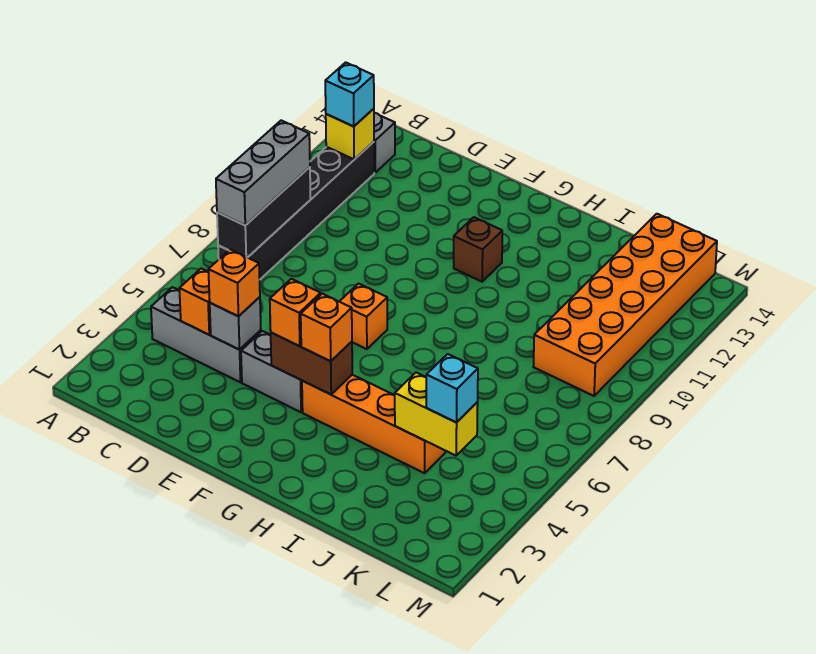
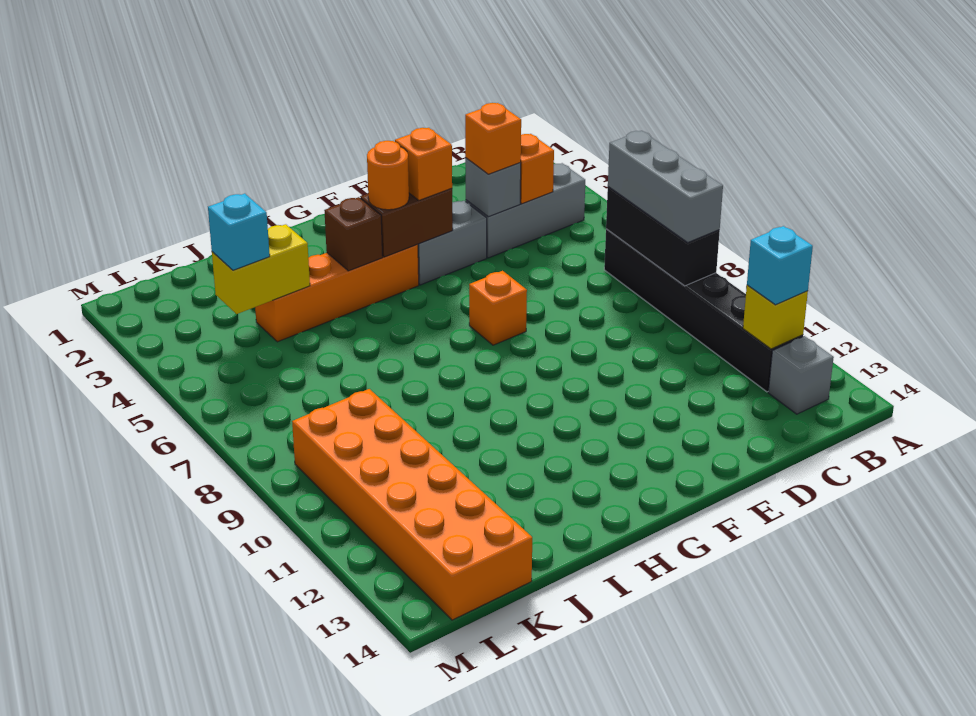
orange brick G4 level 3 -> orange round brick G4 level 3
brown brick G11 level 1 -> brown brick H4 level 2

